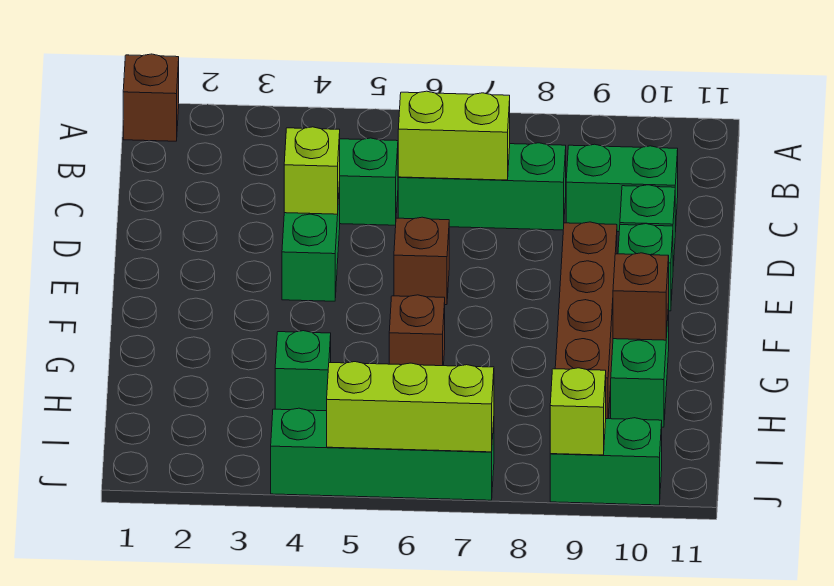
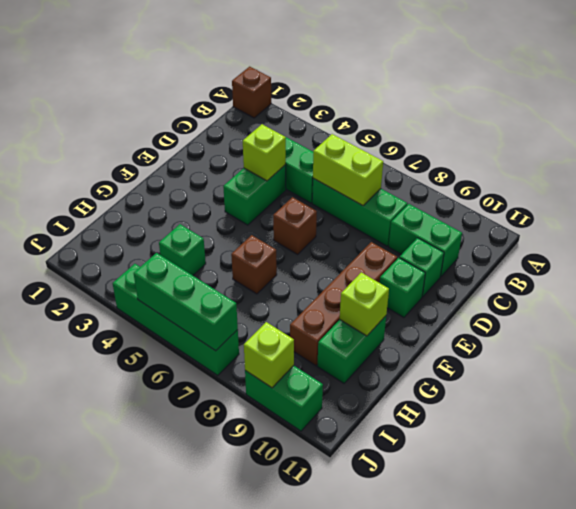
brown brick G10 level 2 -> lime brick G10 level 2
lime brick J5:J7 level 2 -> green brick J5:J7 level 2

